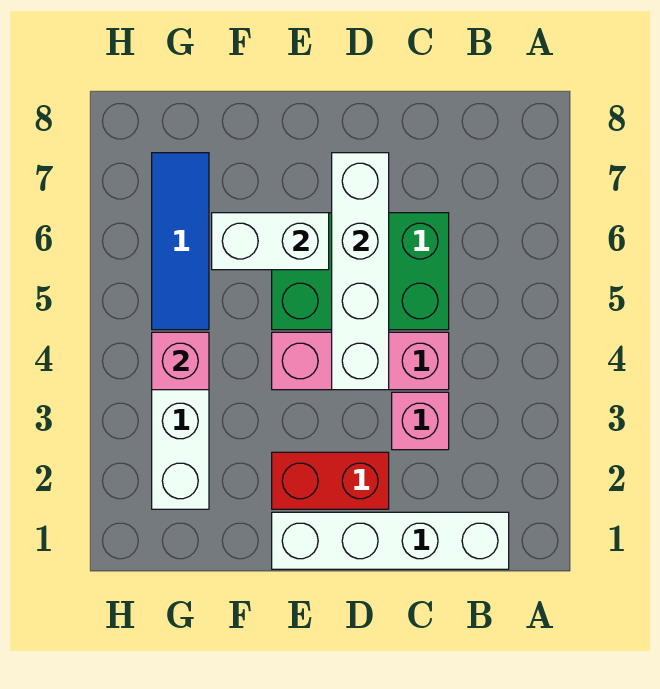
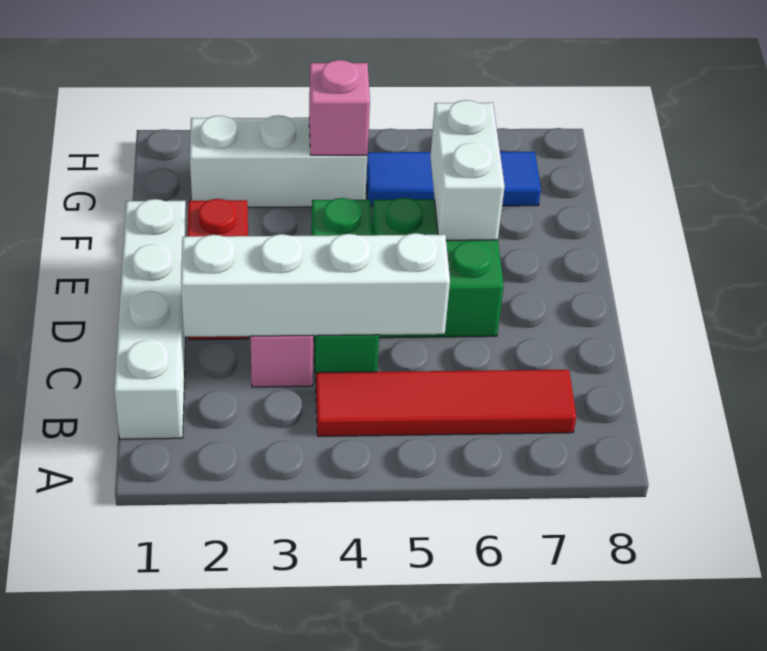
none -> red tile B4:B7 level 1
pink brick C4:E4 level 1 -> green brick C4:E4 level 1
green brick C5:E6 level 1 -> green brick D5:E6 level 1
white brick D4:D7 level 2 -> white brick C2:C5 level 2

